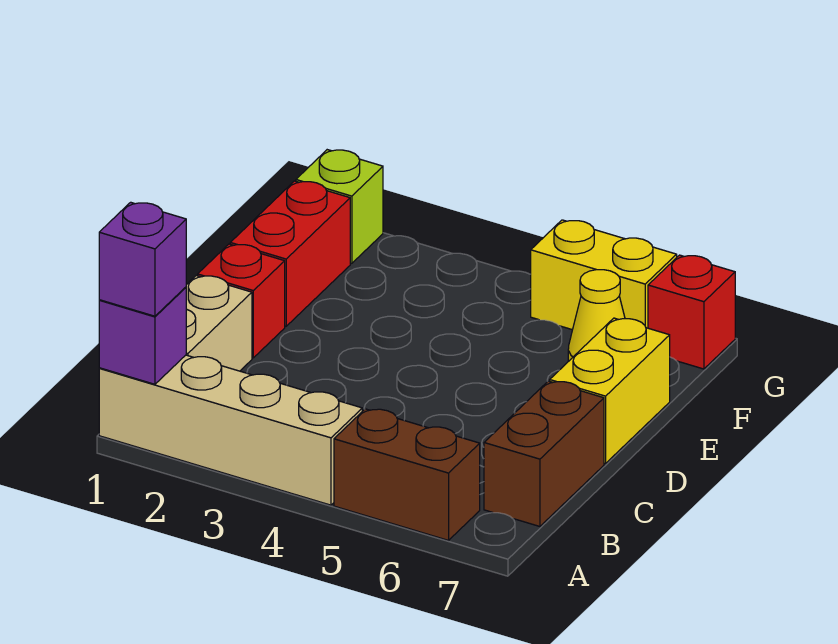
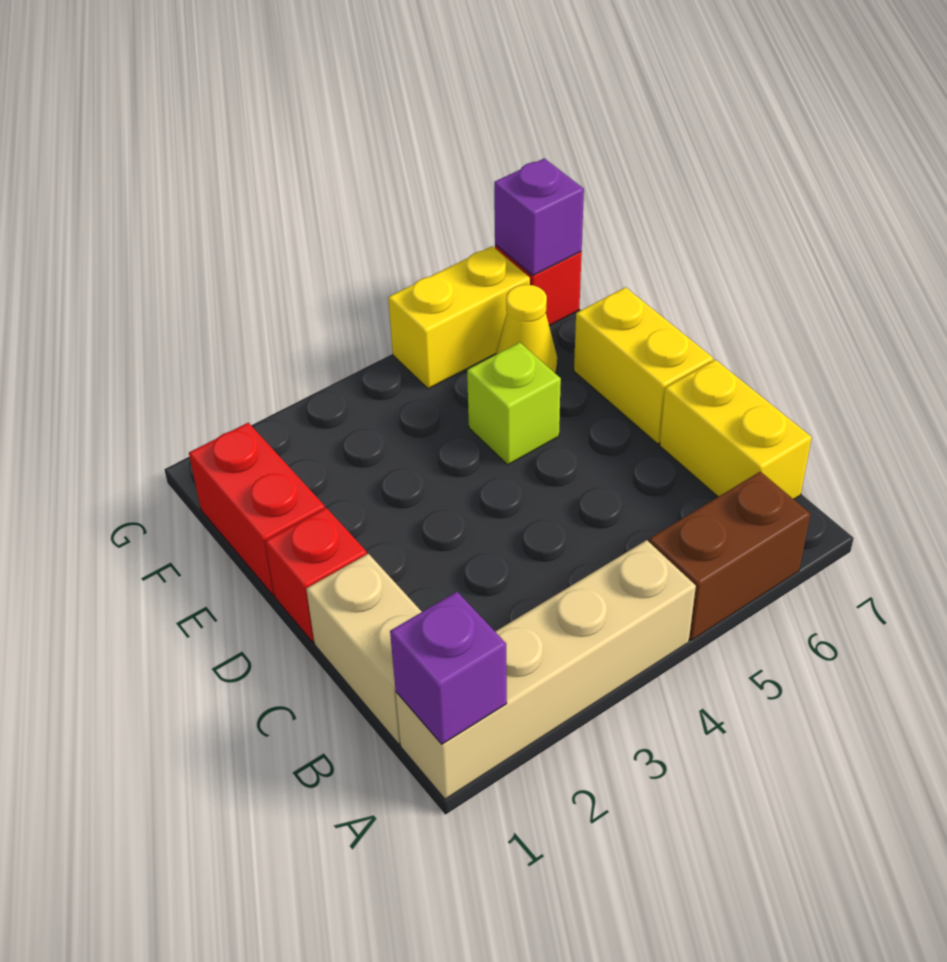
purple brick A1 level 3 -> purple brick G7 level 2
brown brick B7:C7 level 1 -> yellow brick B7:C7 level 1
lime brick G1 level 1 -> lime brick E5 level 1

